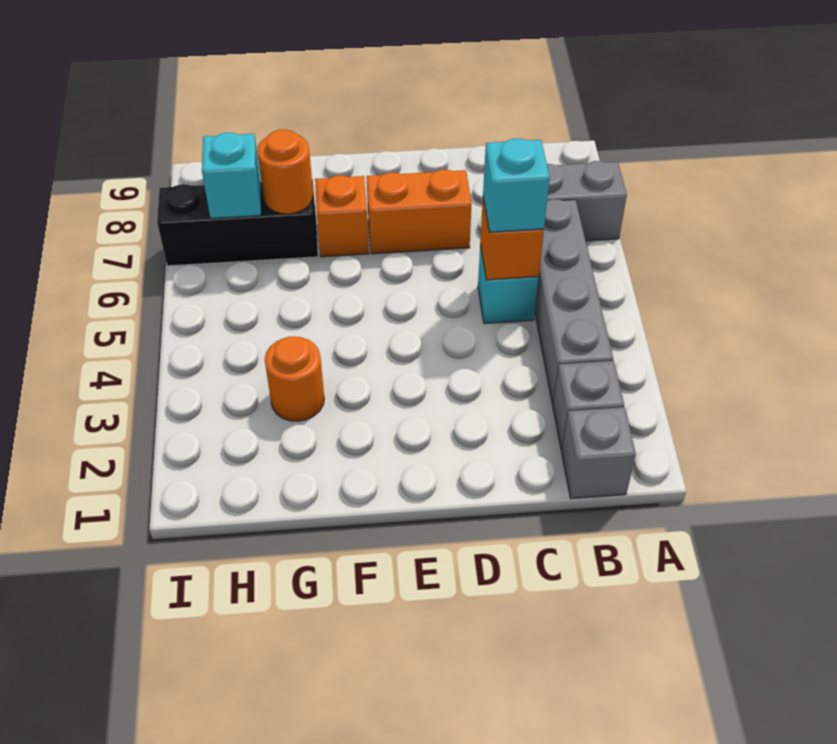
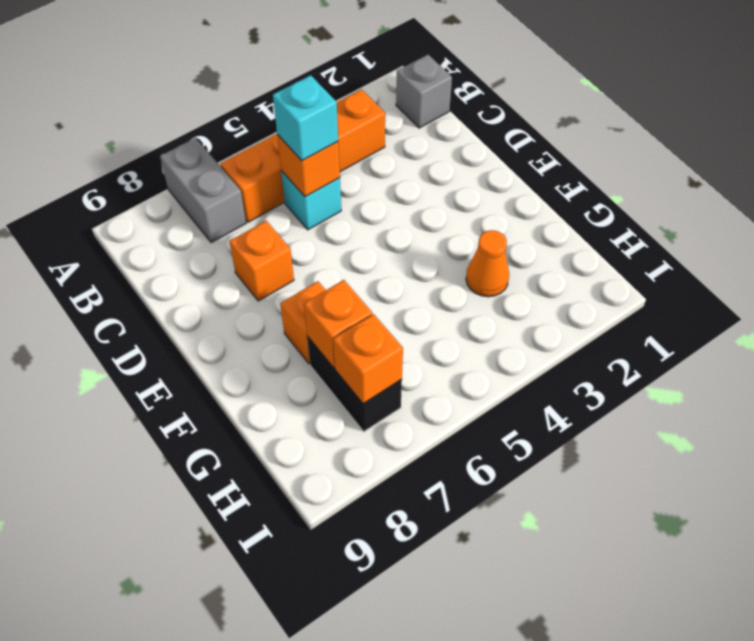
grey brick B2 level 1 -> none
grey brick B3:B6 level 1 -> orange brick B3:B6 level 1
orange brick D7:E7 level 1 -> orange brick D7 level 1
orange round brick G3 level 1 -> orange cone G3 level 1
black brick G7:I7 level 1 -> black brick G7:H7 level 1
orange round brick G7 level 2 -> orange brick G7 level 2
cyan brick H7 level 2 -> orange brick H7 level 2

